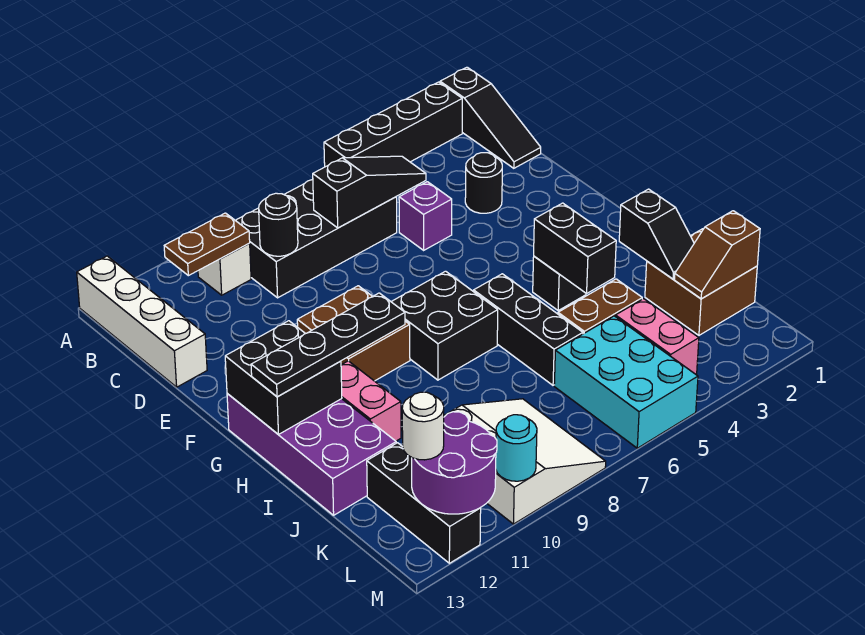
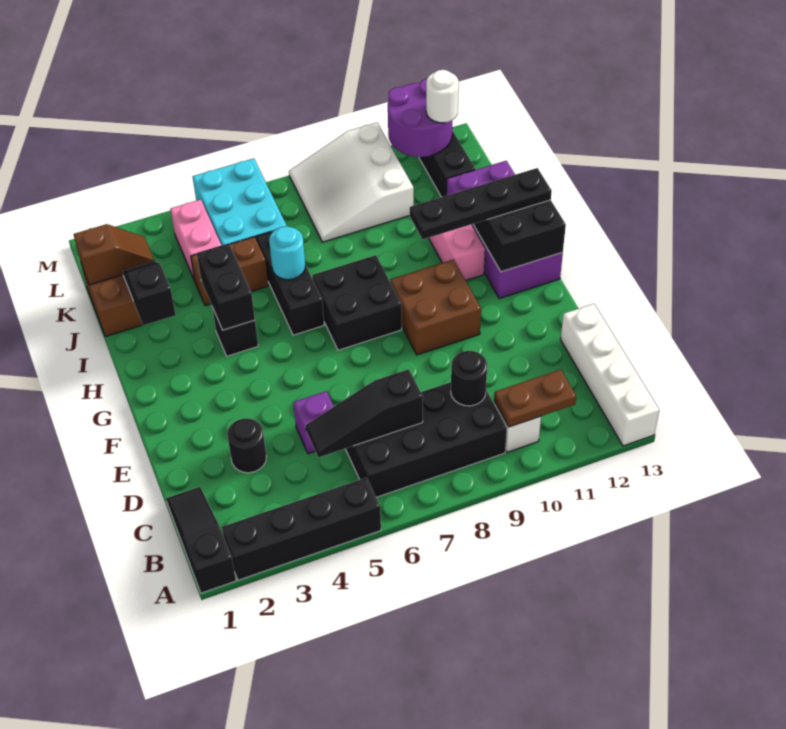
cyan round brick M10 level 2 -> cyan round brick I6 level 2

